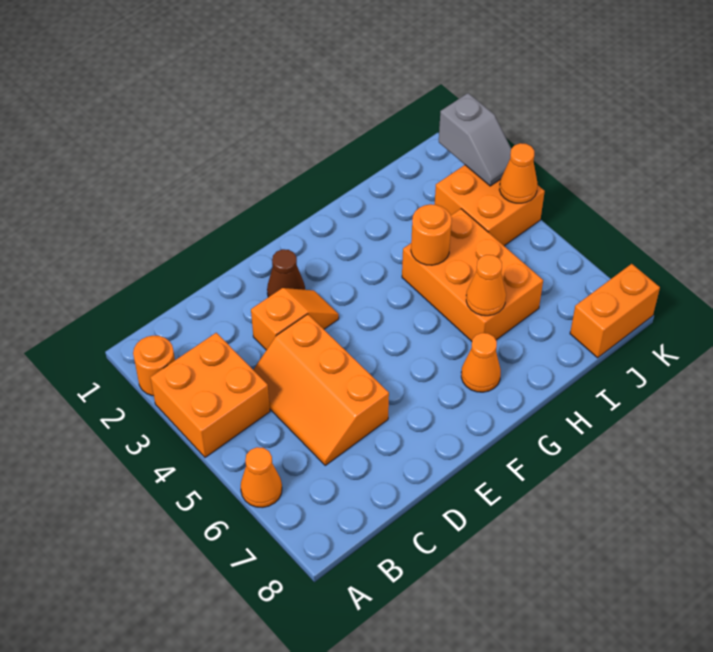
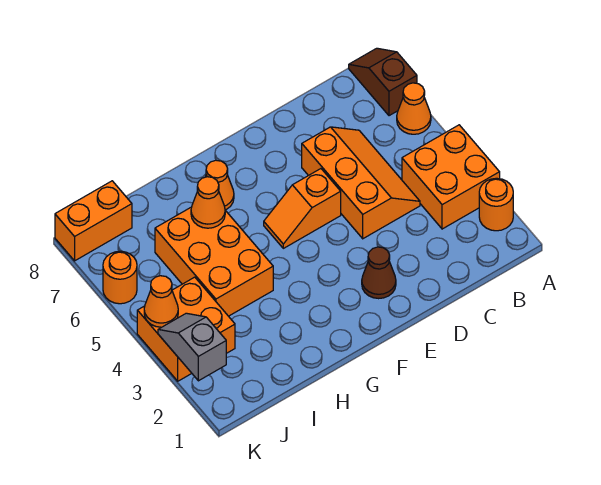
none -> brown slope A7:A8 level 1 top 7
orange slope D3:E3 level 1 top D -> orange slope E5:F5 level 1 top E
orange round brick H4 level 2 -> orange round brick K6 level 1

